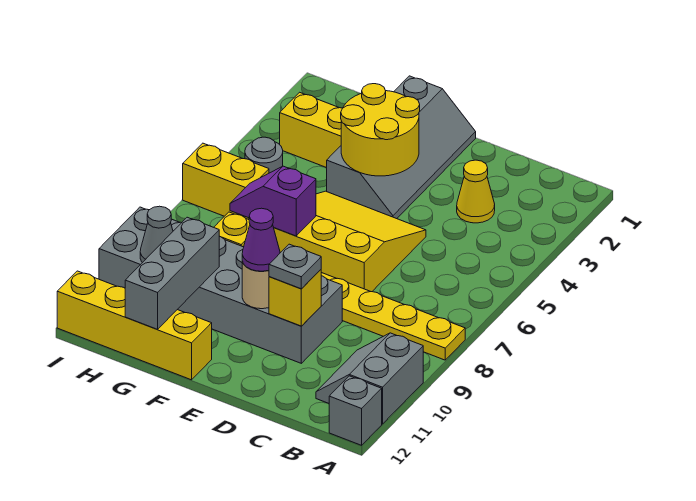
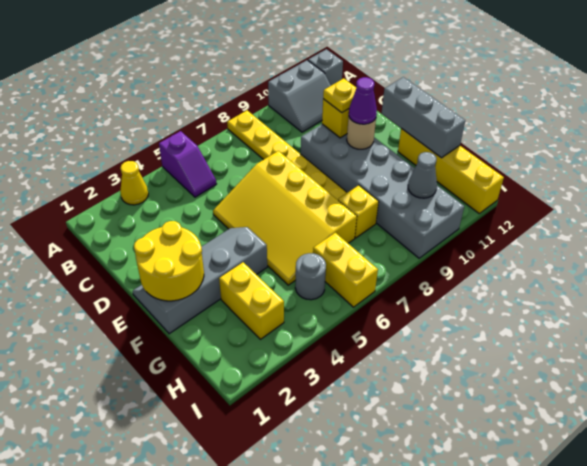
yellow cone C3 level 1 -> yellow cone A3 level 1
yellow slope D5:F7 level 1 top 7 -> yellow slope D5:G7 level 1 top 7
grey plate D10 level 3 -> yellow plate D10 level 3
yellow round brick E3:F4 level 2 -> yellow round brick E1:F2 level 2
purple slope F7:G7 level 2 top F -> purple slope A5:B5 level 1 top A
grey brick G10:G12 level 2 -> grey brick E12:G12 level 2

